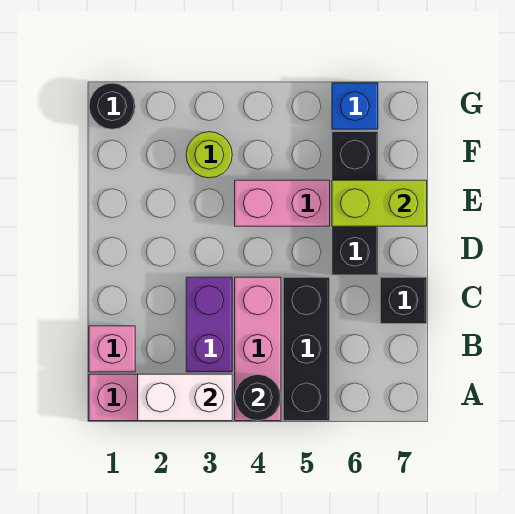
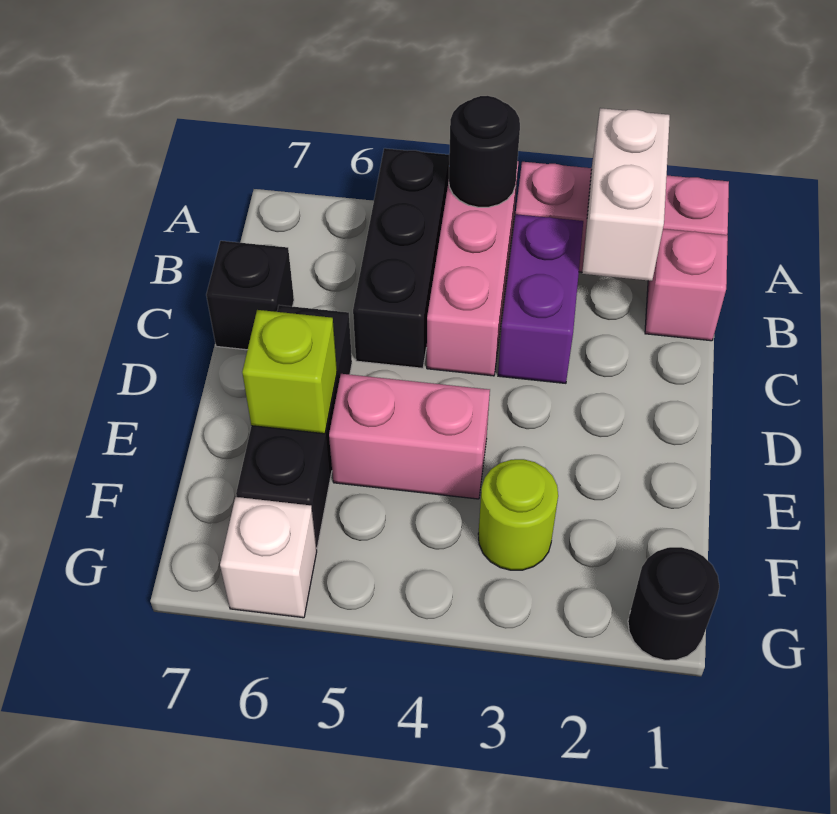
white brick A2:A3 level 2 -> white brick A2:B2 level 2
lime brick E6:E7 level 2 -> lime brick E6 level 2
blue brick G6 level 1 -> white brick G6 level 1

